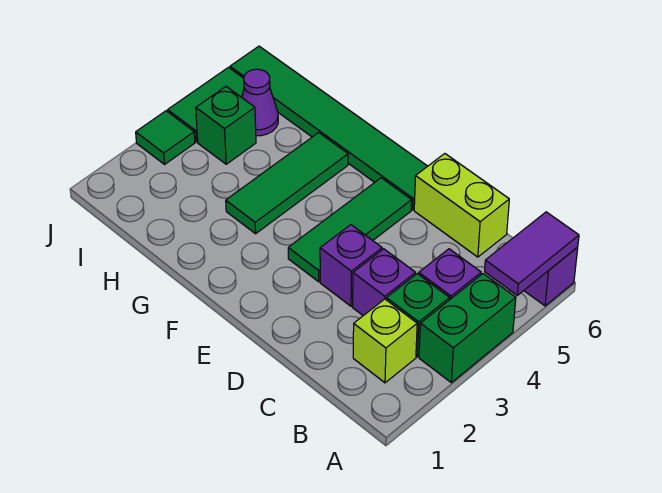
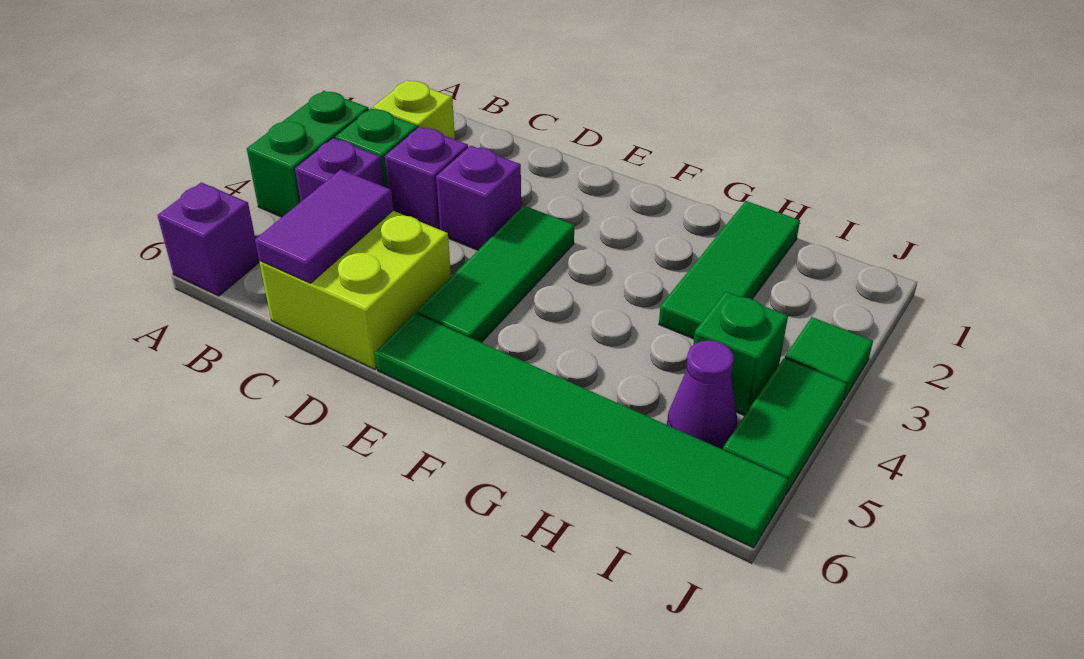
purple tile A5:A6 level 2 -> purple tile C5:C6 level 2
lime brick C6:D6 level 1 -> lime brick C5:D6 level 1
green tile G3:G5 level 1 -> green tile H1:H3 level 1

